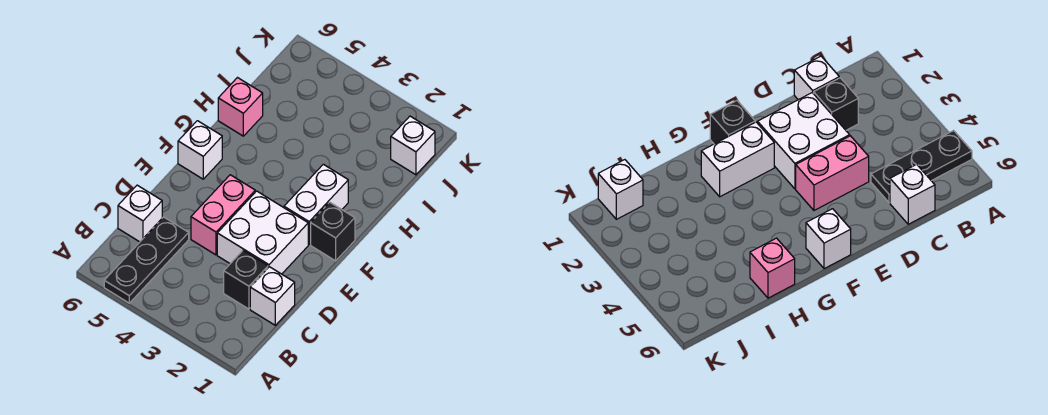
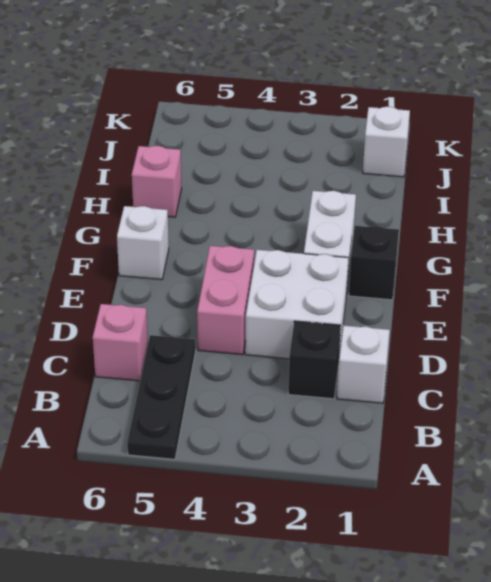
white brick C6 level 1 -> pink brick C6 level 1

